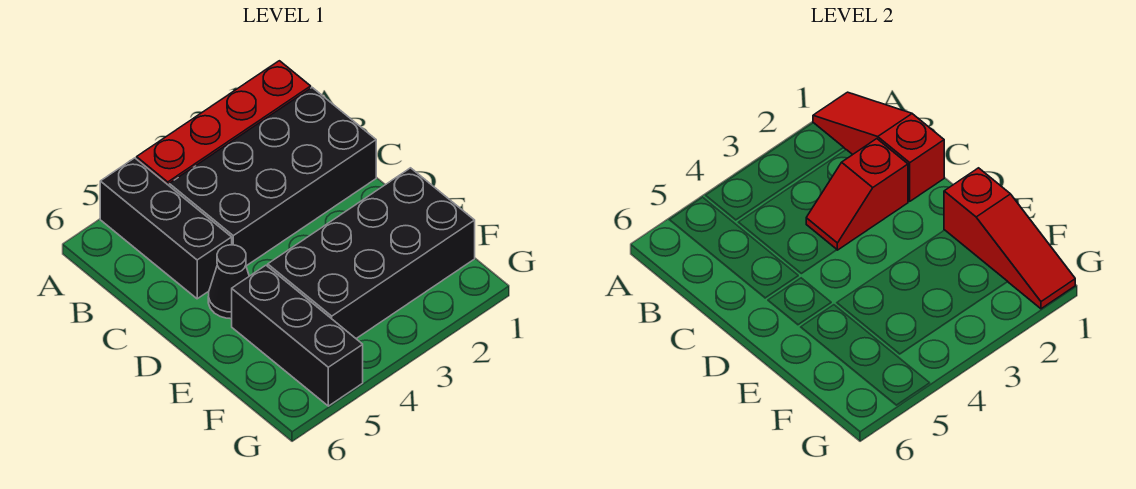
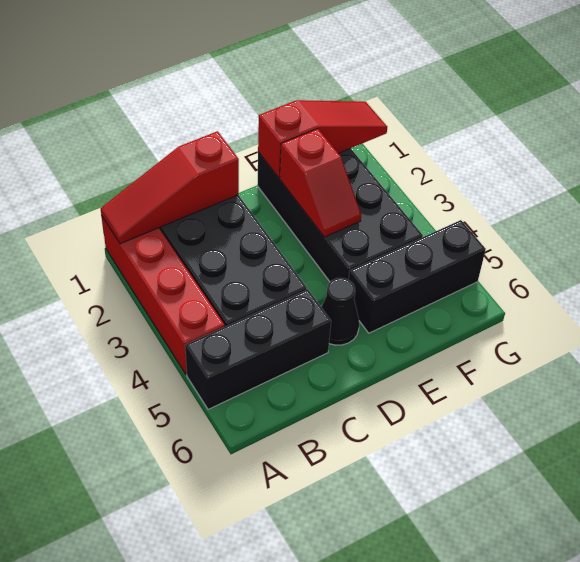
red slope C2:C3 level 2 top 2 -> red slope E2:E3 level 2 top 2

